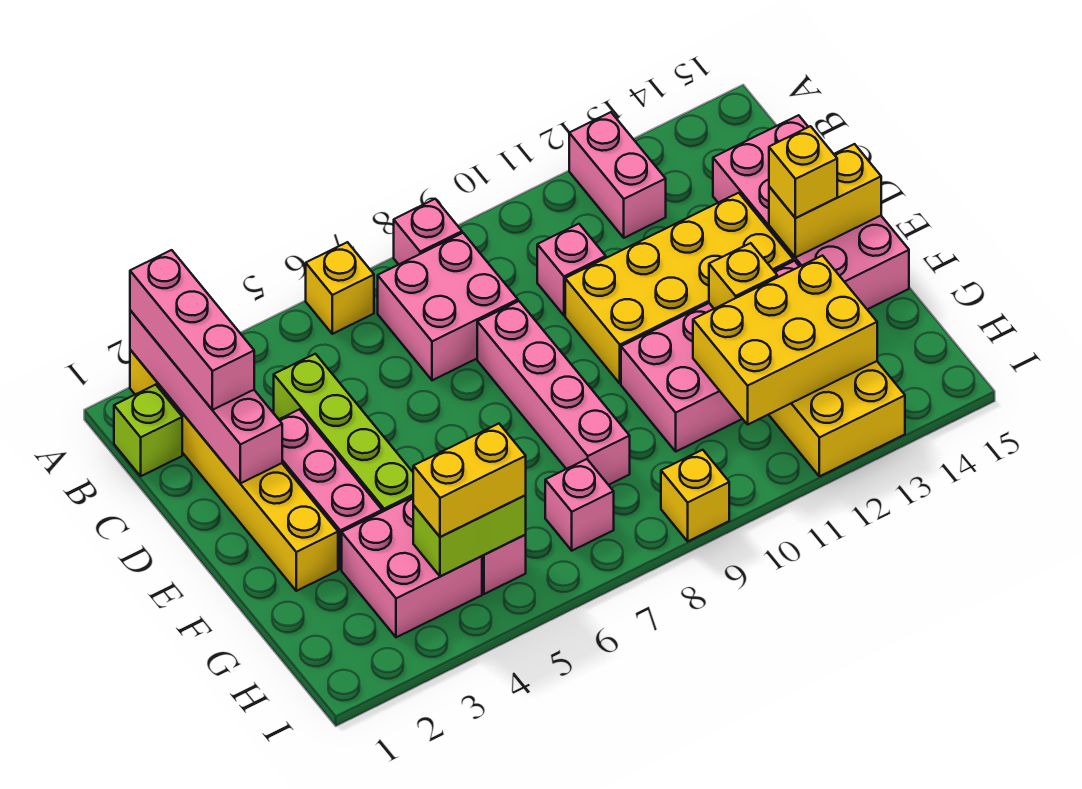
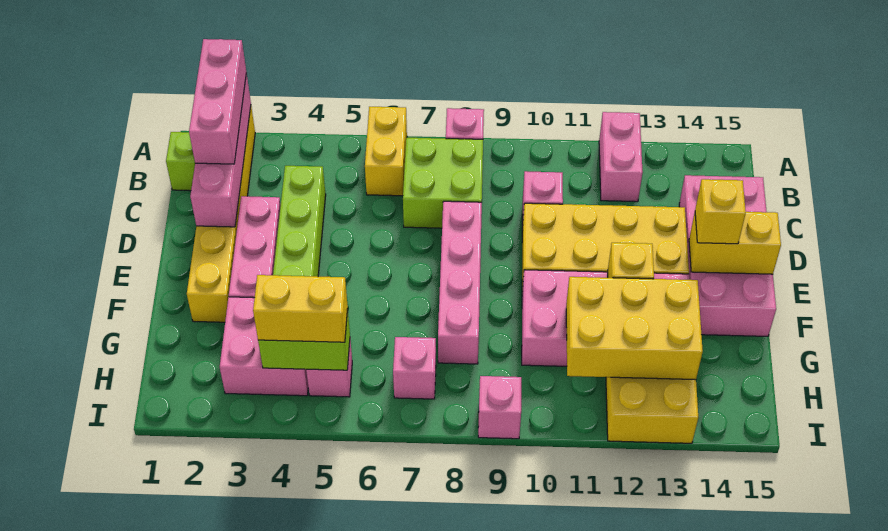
yellow brick A6 level 1 -> yellow brick A6:B6 level 1
pink brick B7:C8 level 1 -> lime brick B7:C8 level 1
yellow brick I9 level 1 -> pink brick I9 level 1

